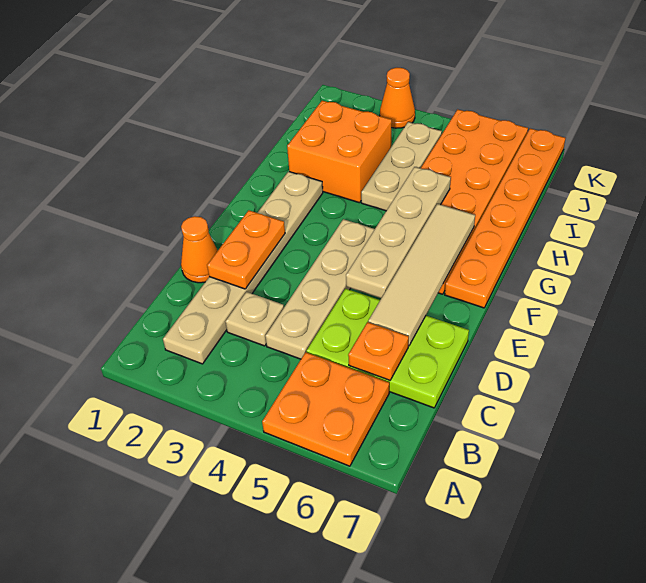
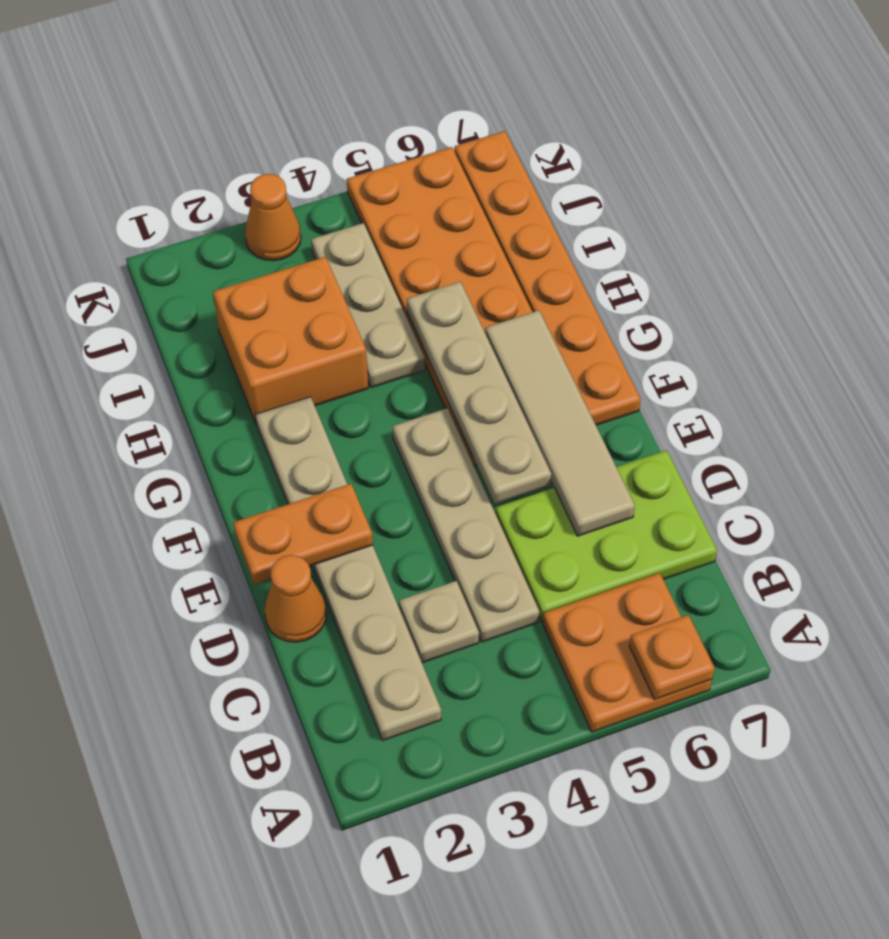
orange plate C6 level 2 -> orange plate A6 level 2
orange plate D2:E2 level 2 -> orange plate E1:E2 level 2

